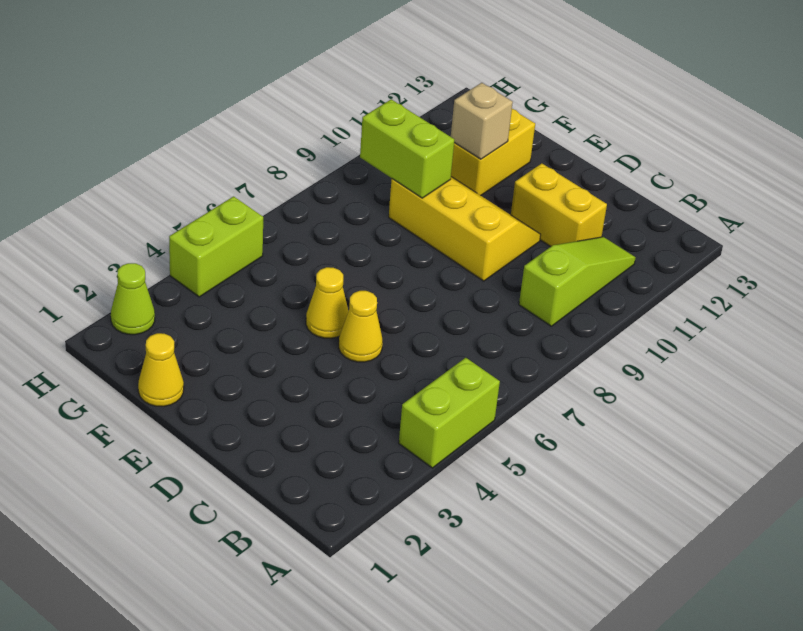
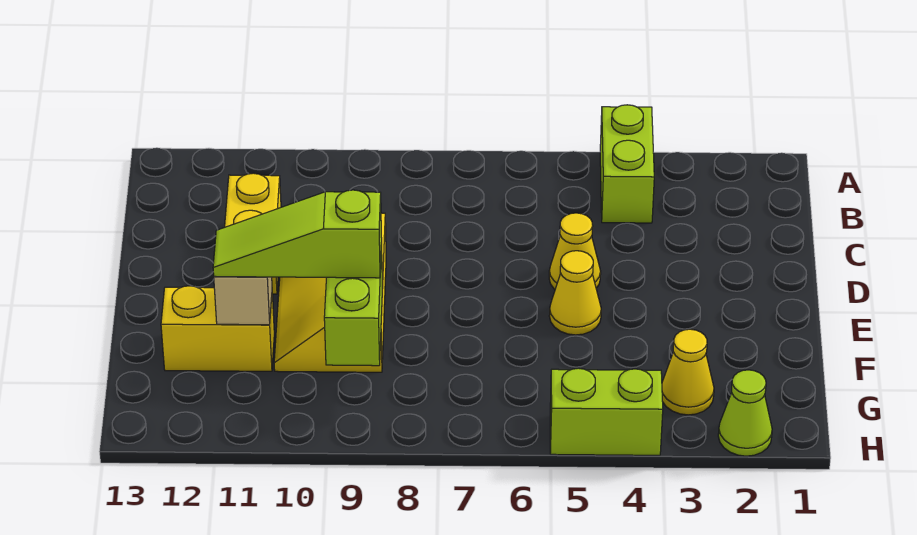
lime brick A4:A5 level 1 -> lime brick A4:B4 level 1
lime slope B9:B11 level 1 top 9 -> lime slope F9:F11 level 3 top 9
yellow cone F1 level 1 -> yellow cone G3 level 1

